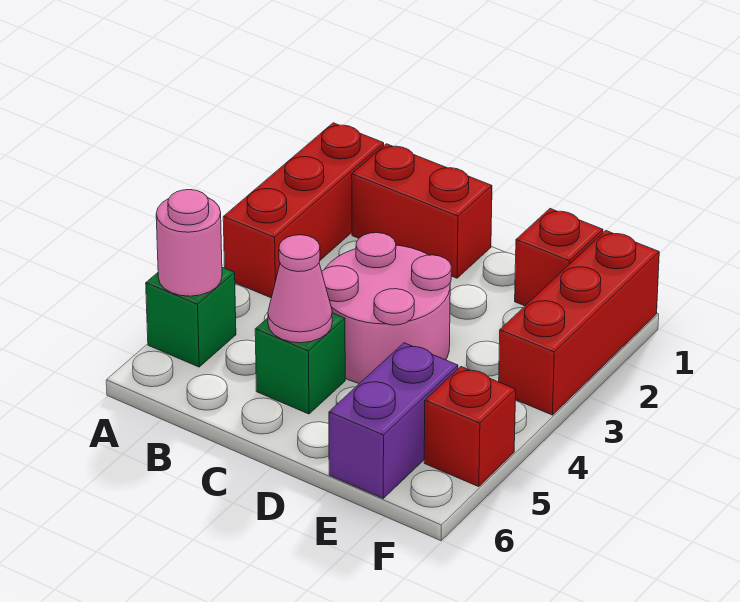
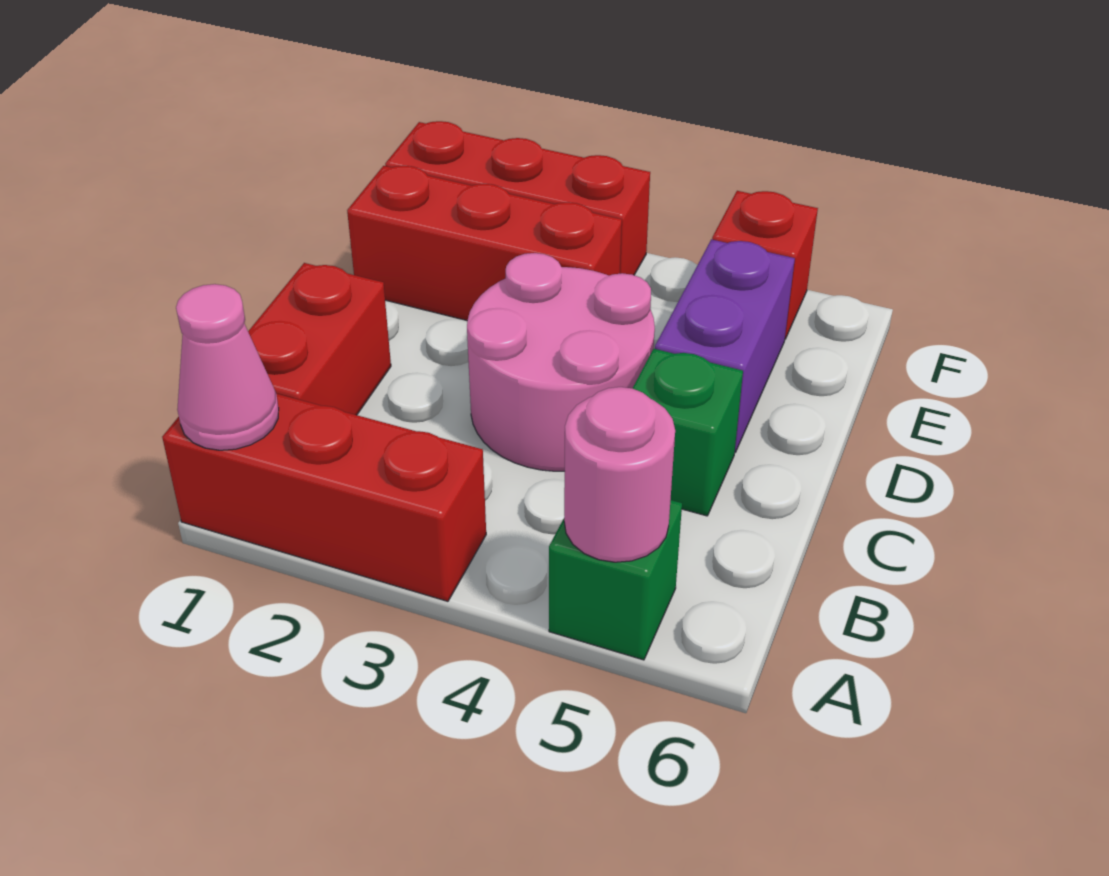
pink cone C5 level 2 -> pink cone A1 level 2
red brick E1 level 1 -> red brick E1:E3 level 1
purple brick E5:E6 level 1 -> purple brick D5:E5 level 1

